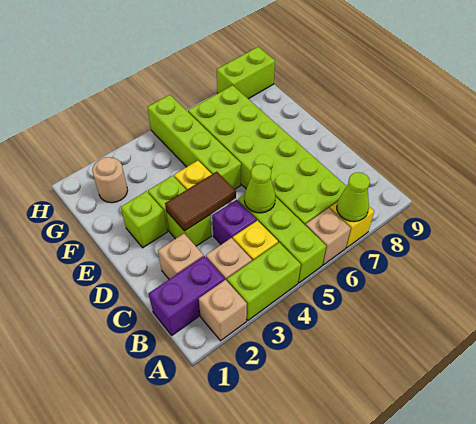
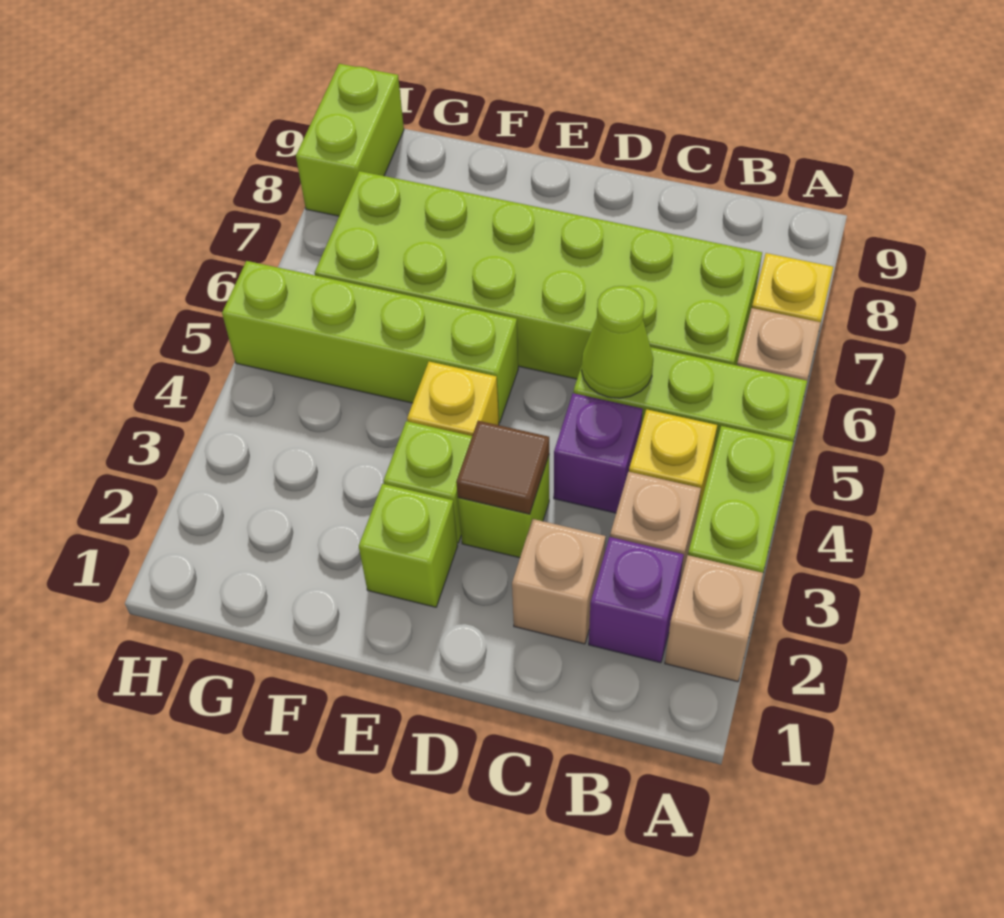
lime cone A7 level 2 -> none
purple brick B1:B2 level 1 -> purple brick B2 level 1
brown tile D3:D4 level 2 -> brown tile D3 level 2
tan round brick G2 level 1 -> none

